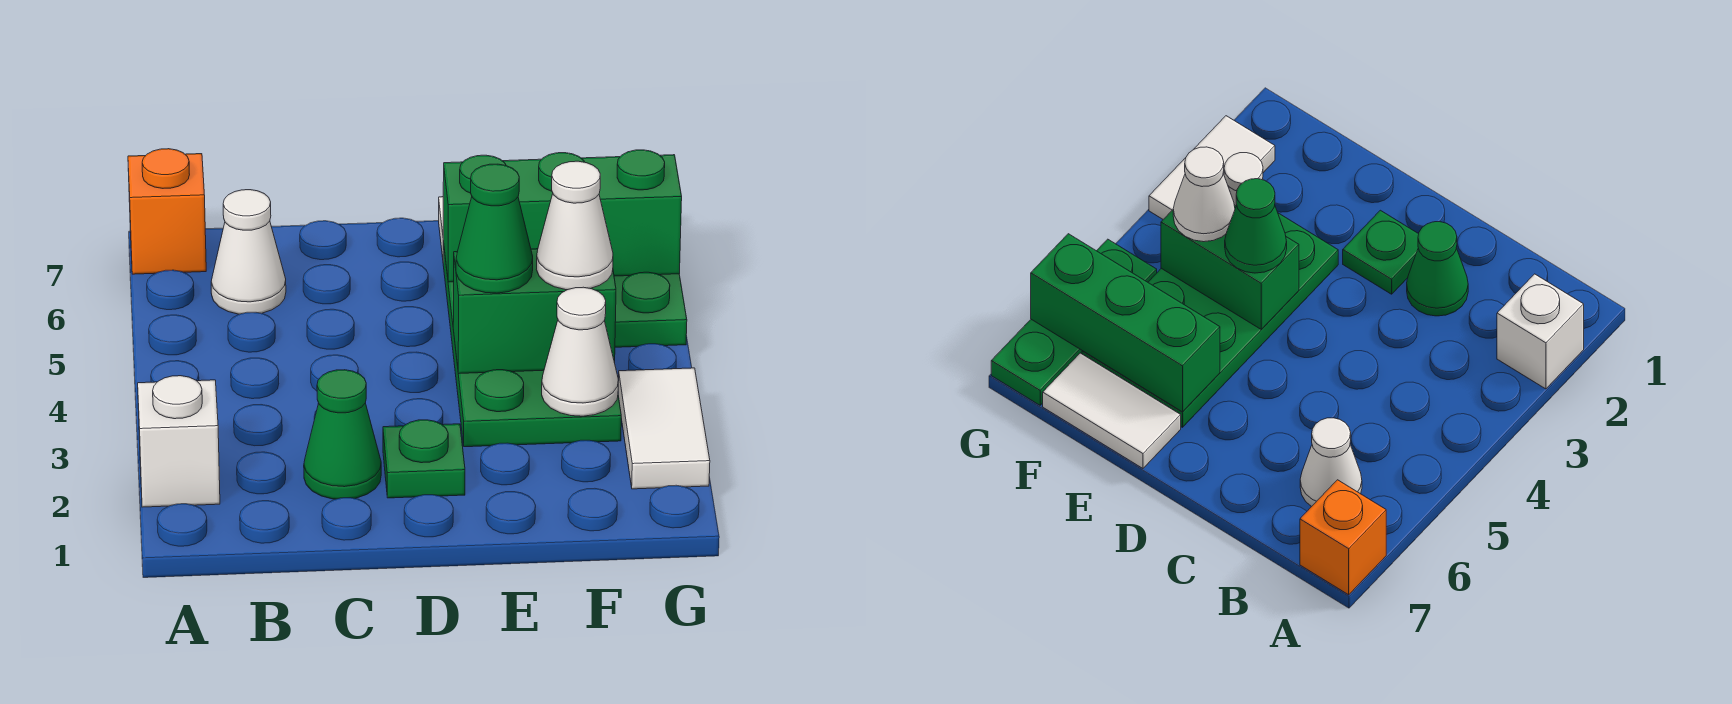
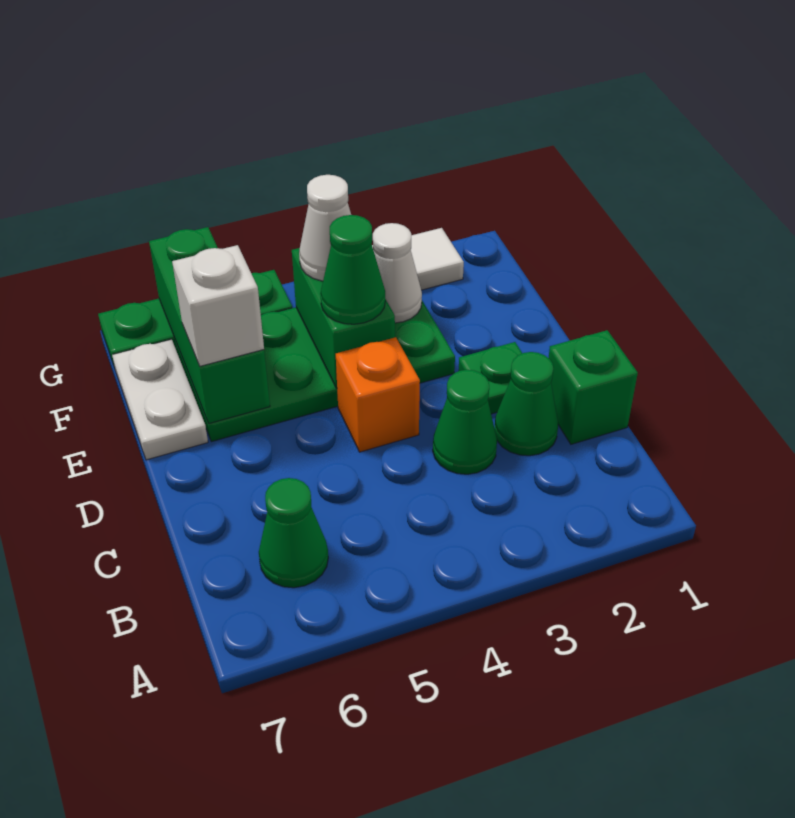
white brick A2 level 1 -> white brick E6 level 3
orange brick A7 level 1 -> orange brick D4 level 1
white cone B6 level 1 -> green cone B6 level 1
none -> green brick C1 level 1
none -> green cone C3 level 1
white tile E7:F7 level 1 -> white plate E7:F7 level 1

